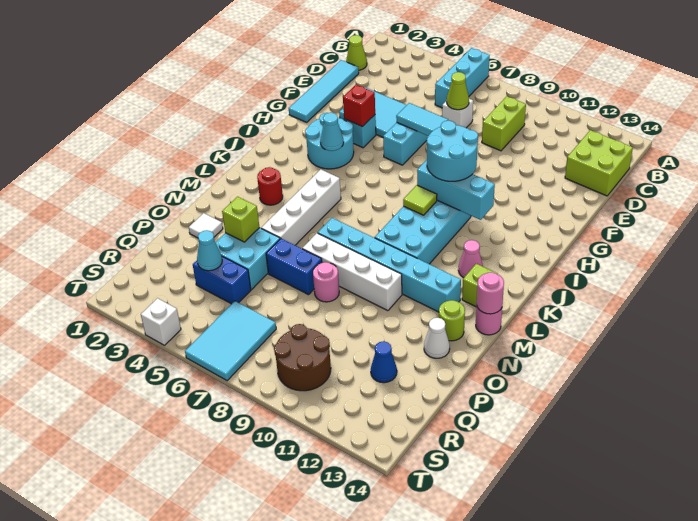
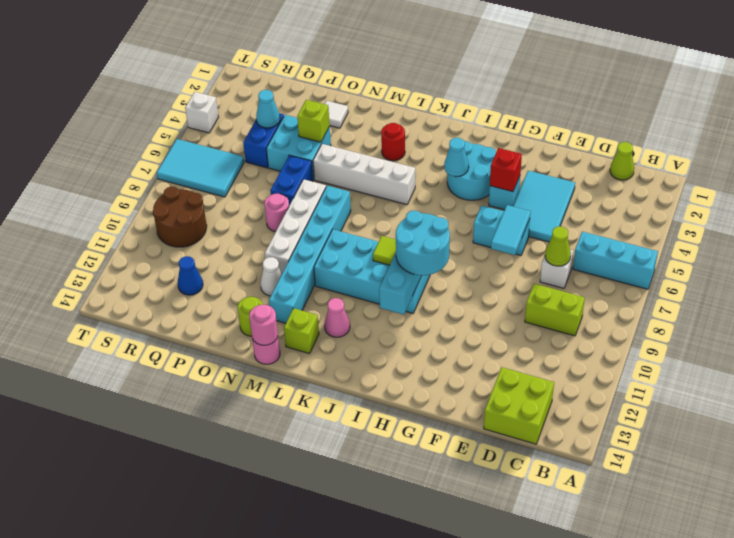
cyan tile D1:G1 level 1 -> none
white cone O13 level 1 -> white cone N11 level 1

